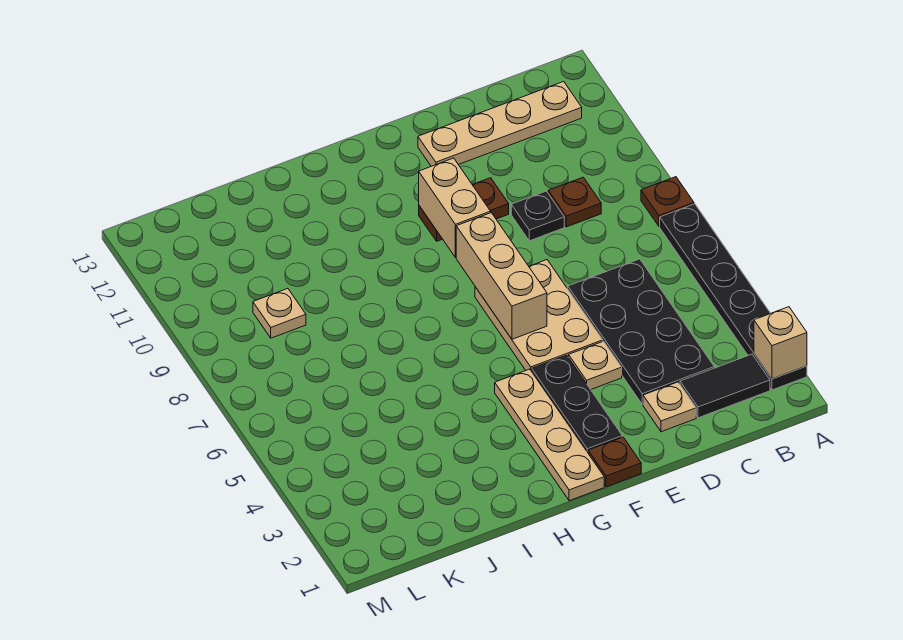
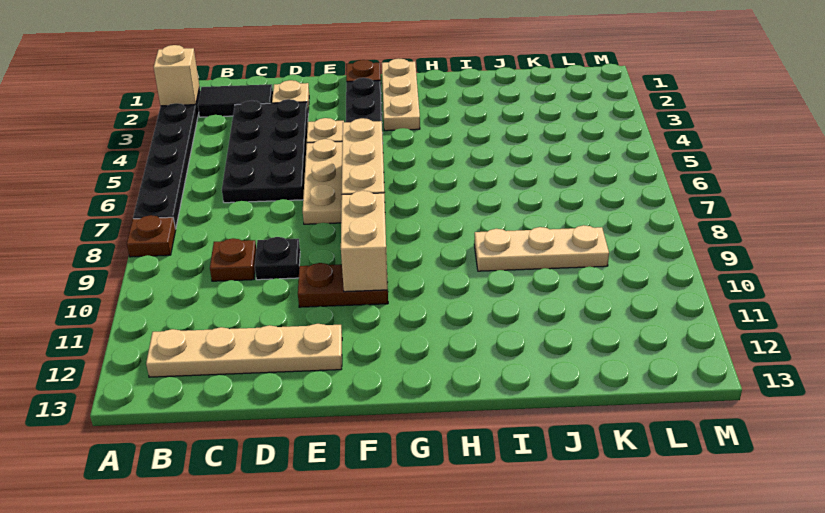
tan plate G1:G4 level 1 -> tan plate G1:G3 level 1
tan plate K9 level 1 -> tan plate I9:K9 level 1

